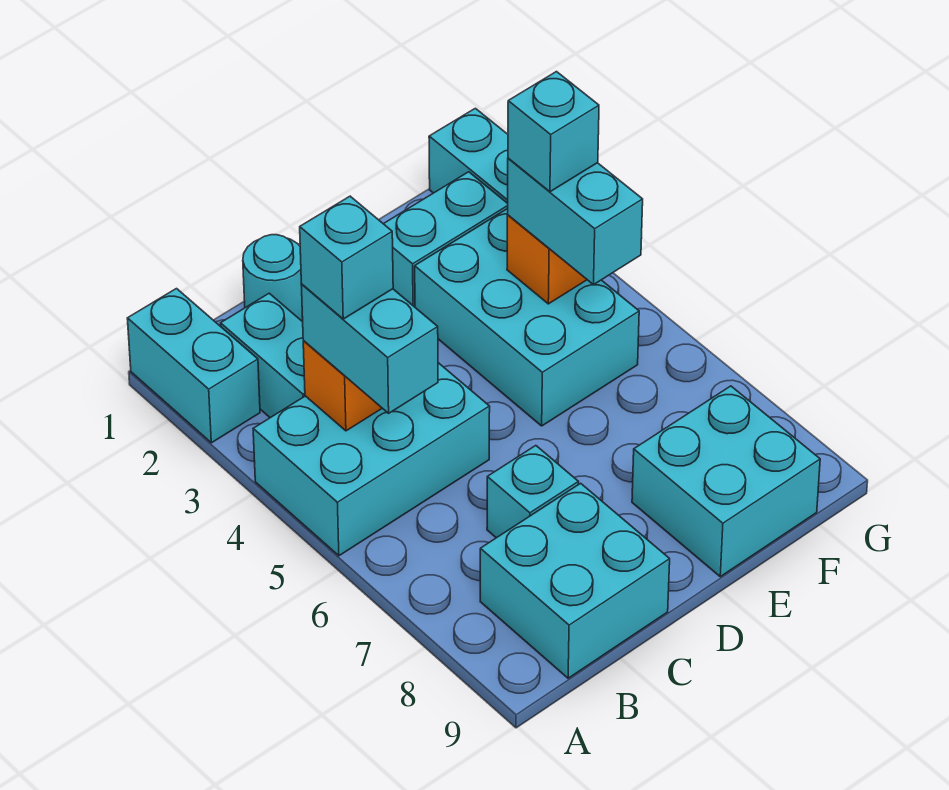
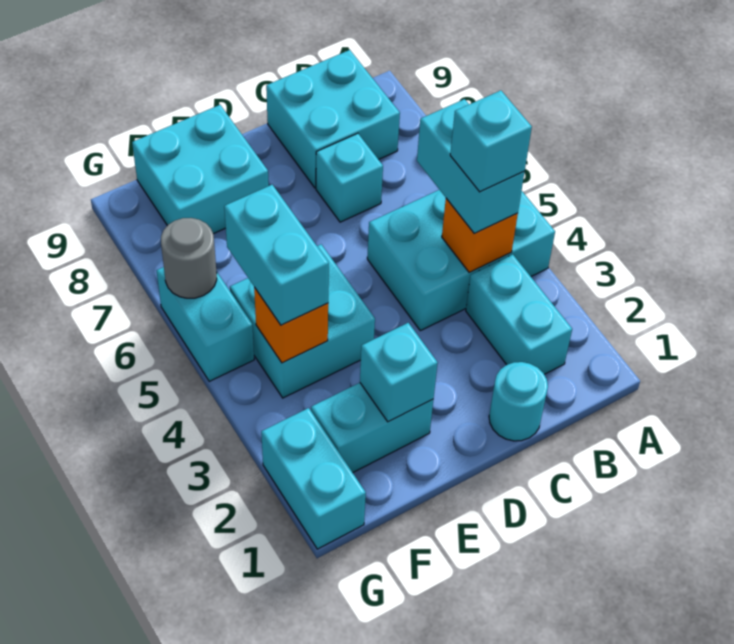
cyan brick A1:A2 level 1 -> cyan brick G5:G6 level 1
cyan brick E3:F5 level 1 -> cyan brick E4:F5 level 1
cyan brick F4 level 4 -> cyan brick E2 level 2
none -> grey round brick G6 level 2

